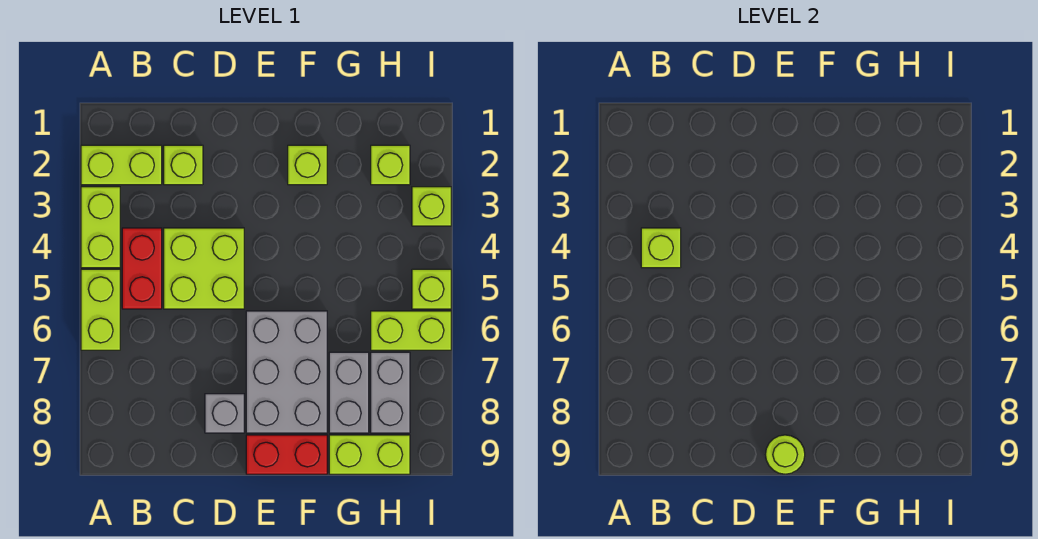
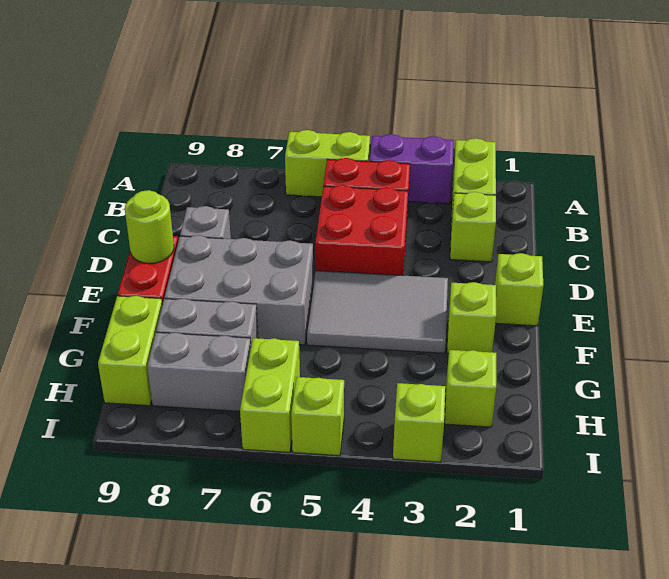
lime brick A3:A4 level 1 -> purple brick A3:A4 level 1
lime brick B4 level 2 -> lime brick E1 level 1
lime brick C4:D5 level 1 -> red brick C4:D5 level 1
none -> grey tile E3:F5 level 1

